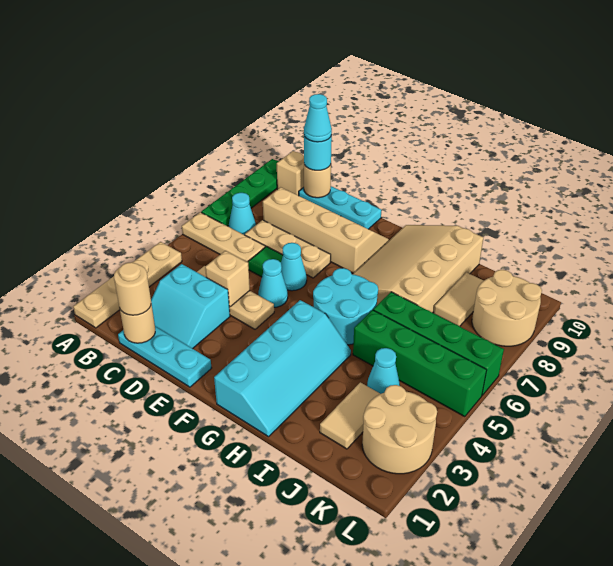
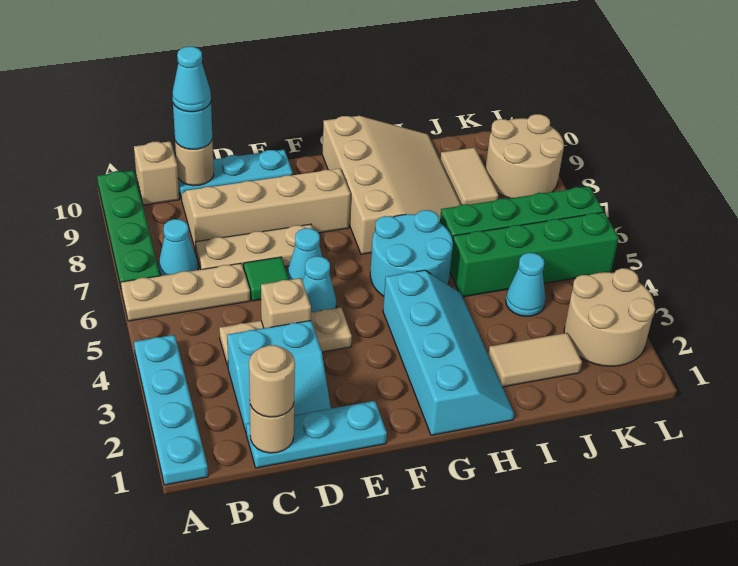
tan plate A1:A4 level 1 -> cyan plate A1:A4 level 1
tan slope G7:I10 level 1 top I -> tan slope G7:I10 level 1 top G
tan tile J2:J3 level 1 -> tan tile I2:J2 level 1

